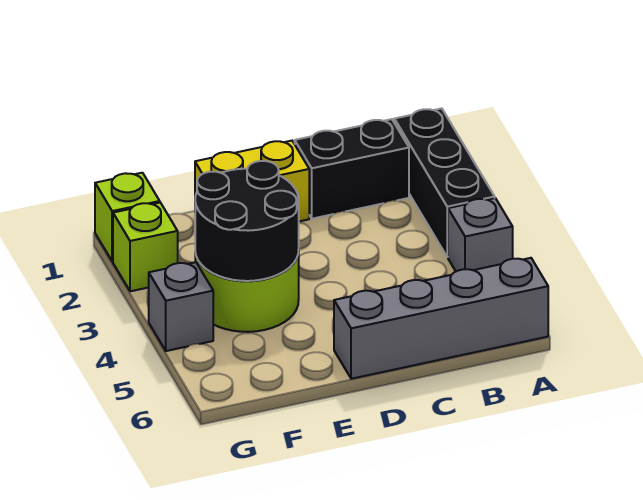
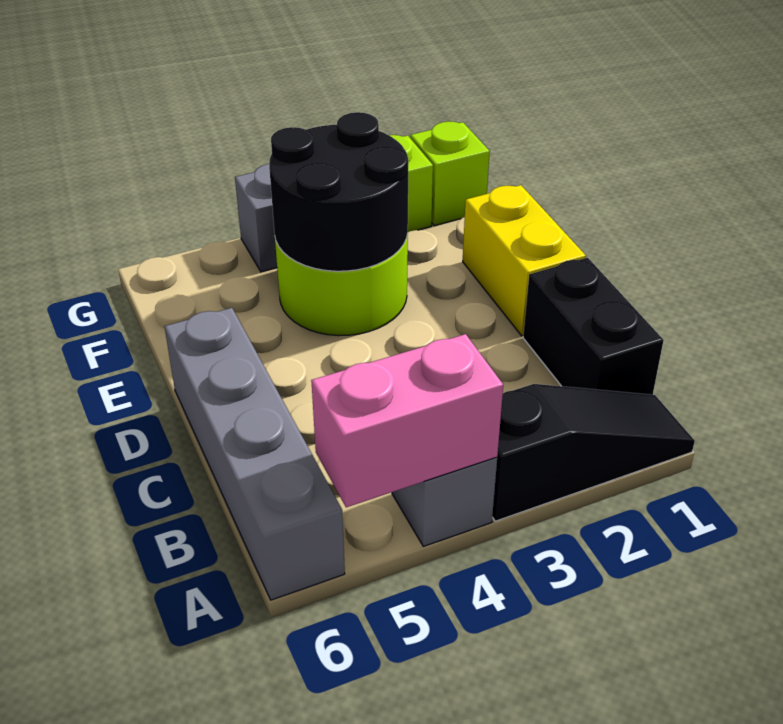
black brick A1:A3 level 1 -> black slope A1:A3 level 1 top 3
none -> pink brick A4:A5 level 2

